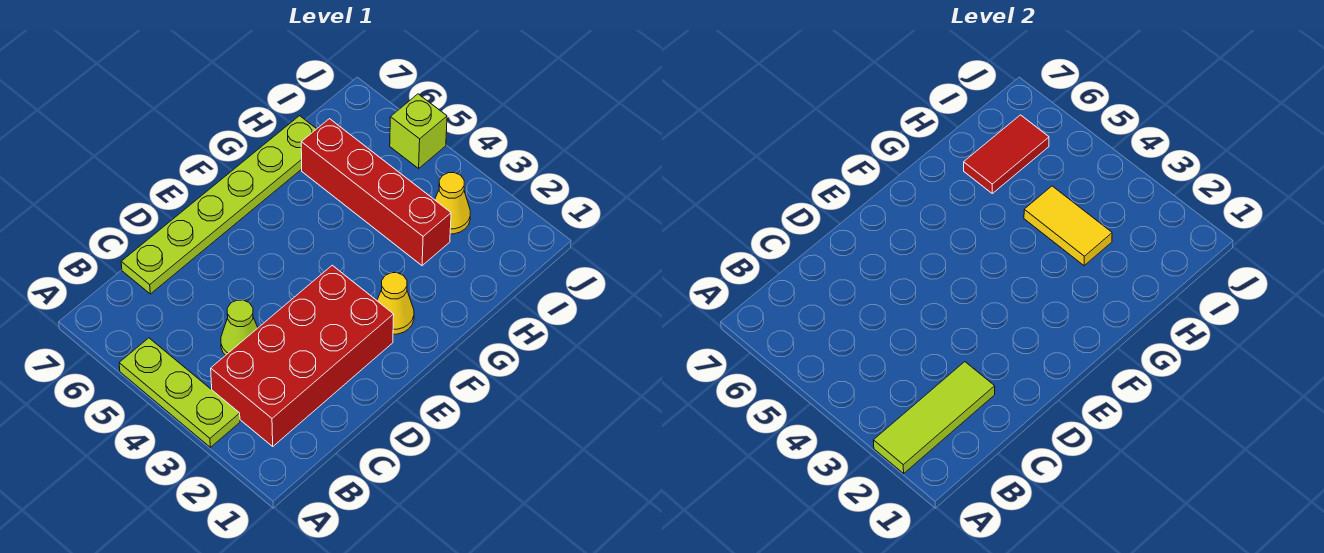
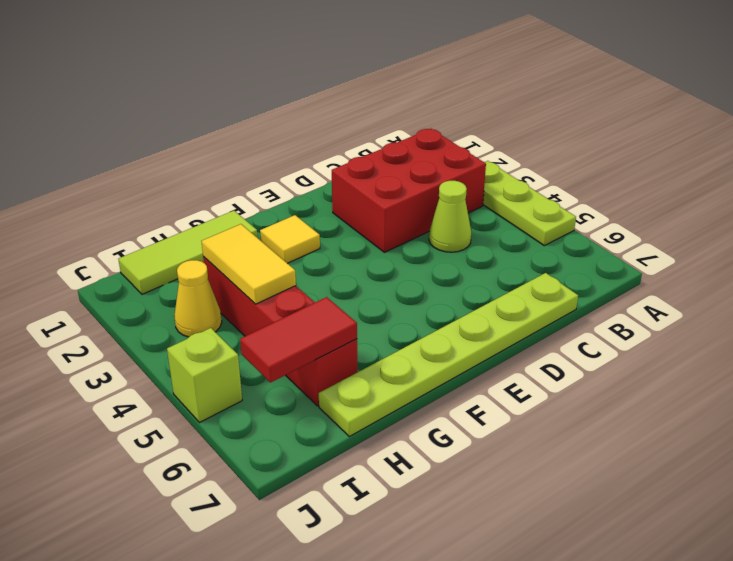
lime tile A2:C2 level 2 -> lime tile G1:I1 level 1
red brick B2:E3 level 1 -> red brick B2:D3 level 1
yellow cone F2 level 1 -> yellow tile F2 level 1

